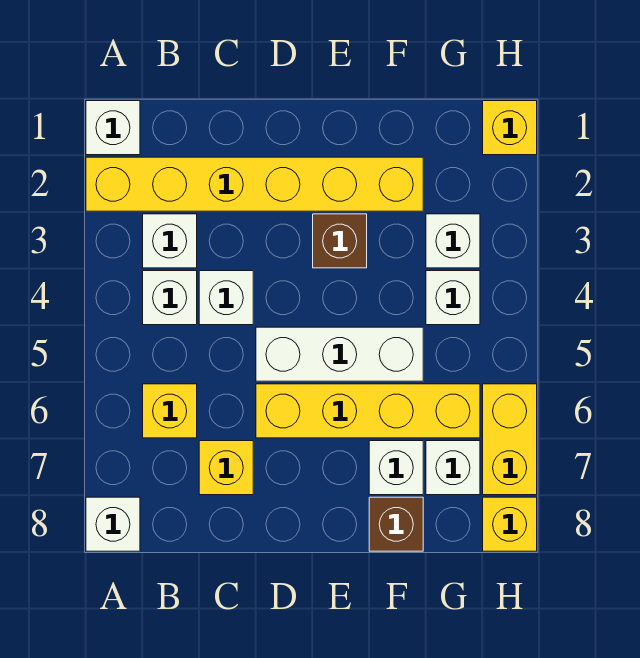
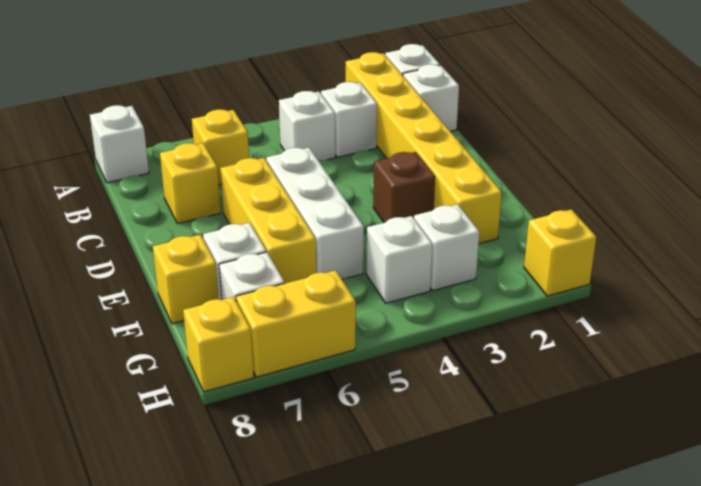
white brick C4 level 1 -> white brick B1 level 1
yellow brick D6:G6 level 1 -> yellow brick D6:F6 level 1
brown brick F8 level 1 -> yellow brick F8 level 1

